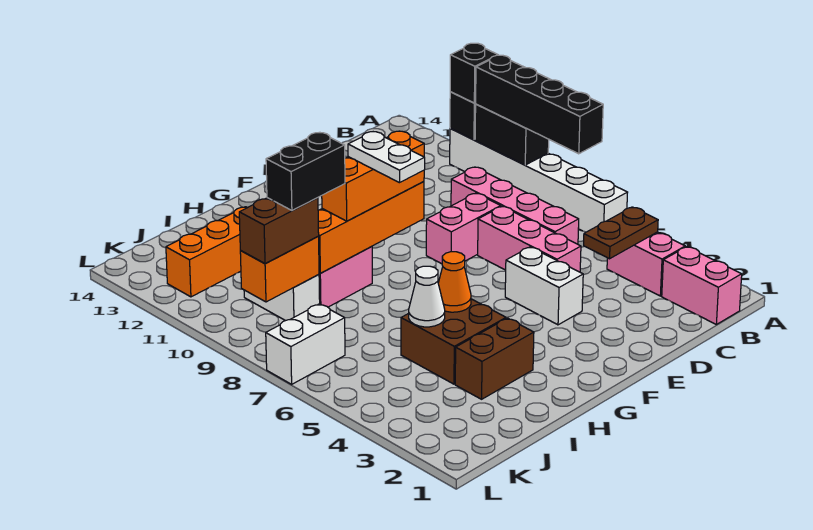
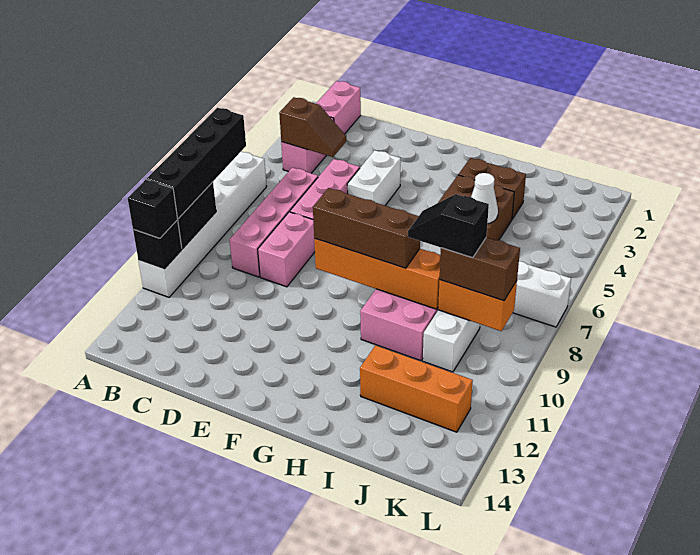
brown plate B4:C4 level 2 -> brown slope B4:C4 level 2 top B
pink brick D8:E8 level 1 -> pink brick D8:D9 level 1
orange brick F9:H9 level 3 -> brown brick F9:H9 level 3
white plate G8:G9 level 4 -> none
orange cone H5 level 2 -> none
black brick I9:J9 level 4 -> black slope I9:J9 level 4 top J

